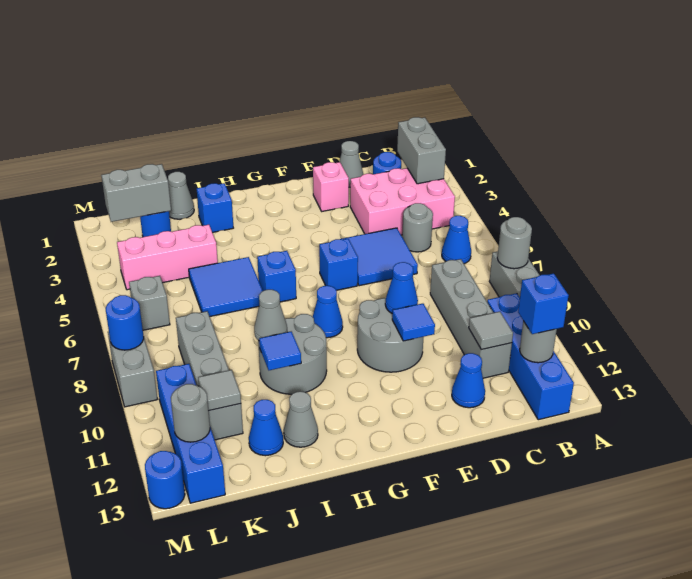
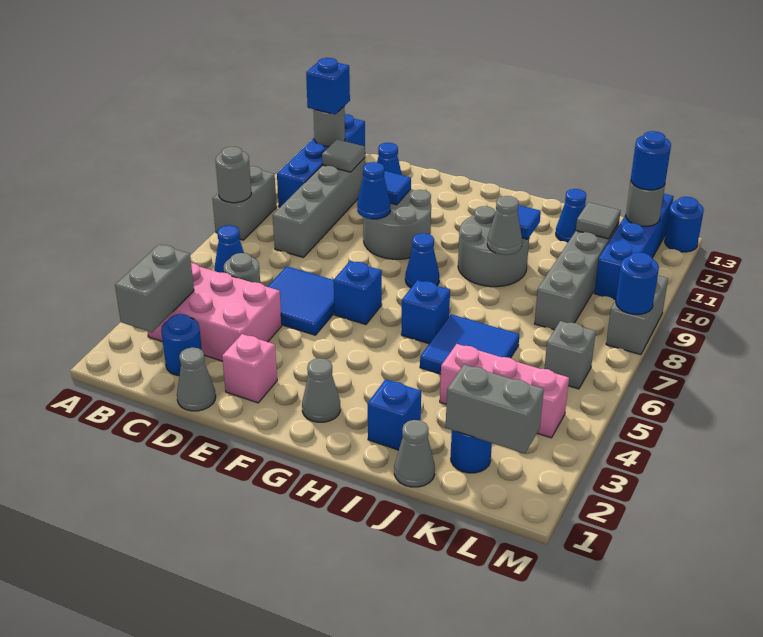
grey cone I12 level 1 -> grey cone G2 level 1
none -> blue round brick L12 level 3

